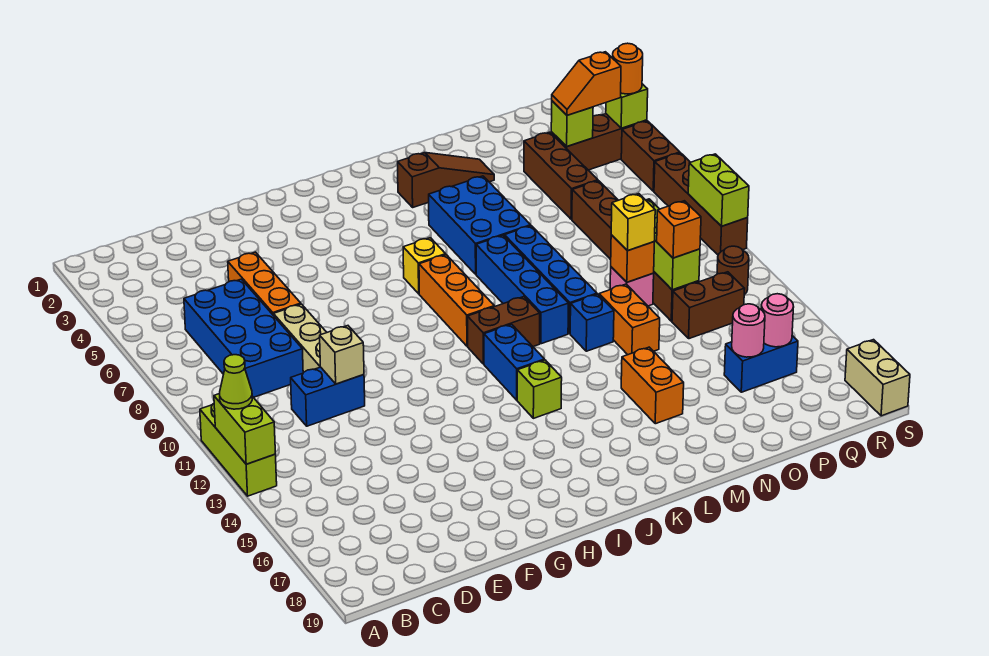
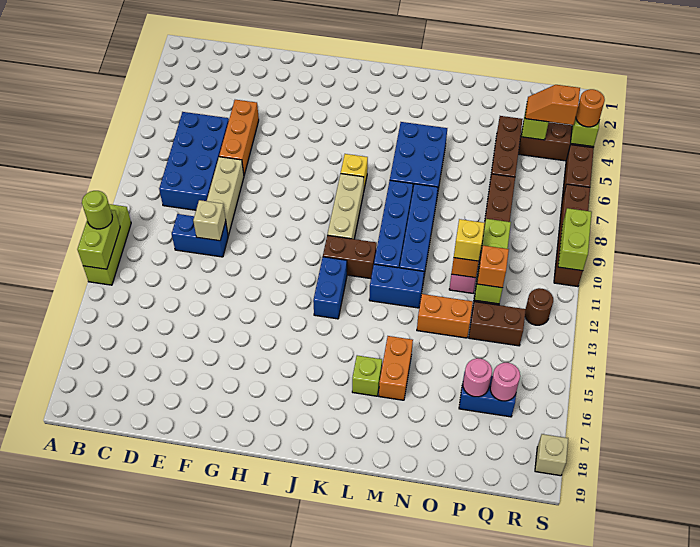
lime cone A12 level 3 -> lime round brick A12 level 3
orange brick J8:J10 level 1 -> tan brick J8:J10 level 1
lime brick J14 level 1 -> lime brick L16 level 1
brown slope L3:N3 level 1 top L -> none
blue brick M12 level 1 -> blue brick L12:M12 level 1
orange brick N12:N13 level 1 -> orange brick N13:O13 level 1
tan brick S18:S19 level 1 -> tan brick S18 level 1

